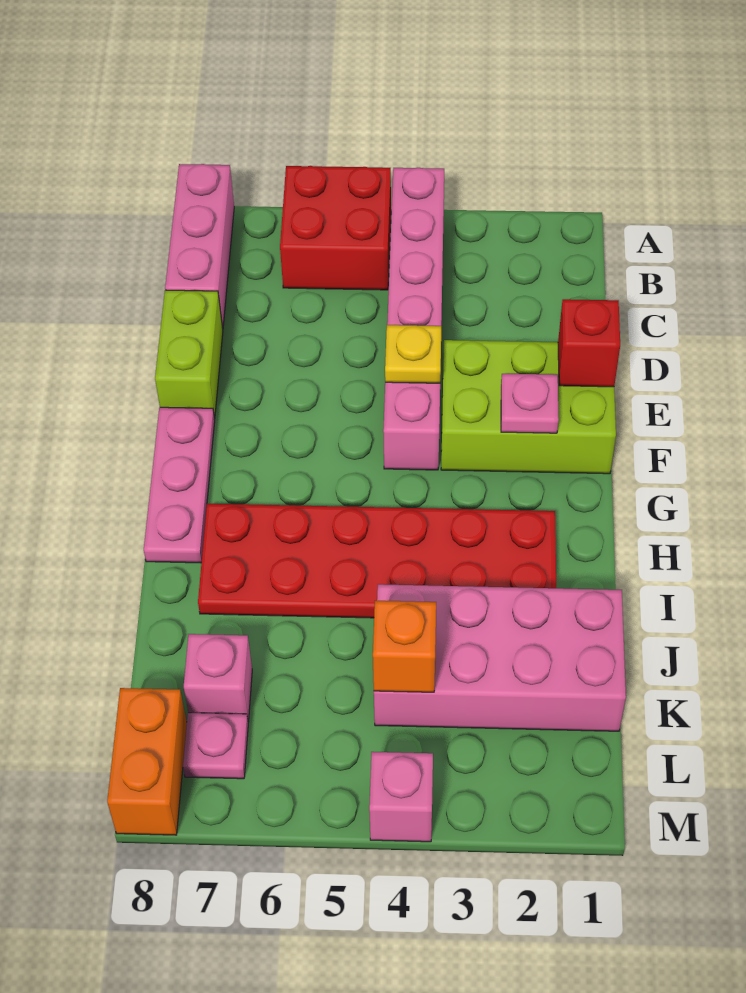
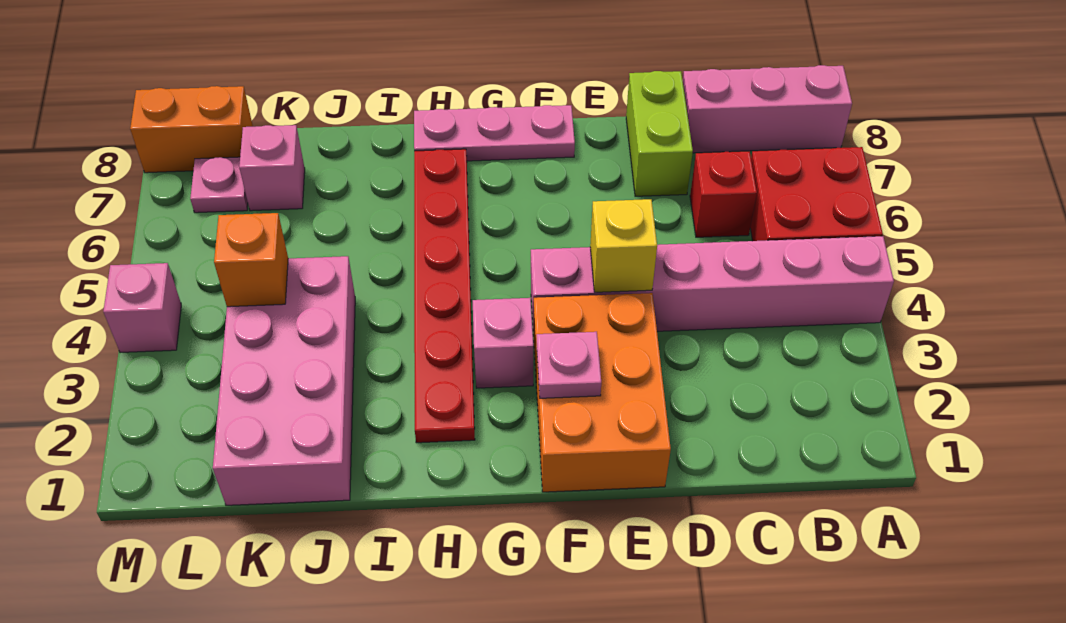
lime brick D8:E8 level 1 -> lime brick D7:D8 level 1
lime brick E1:F3 level 1 -> orange brick E1:F3 level 1
red brick E1 level 2 -> red brick C6 level 1
yellow plate E4 level 2 -> yellow brick E4 level 2
none -> pink brick G3 level 1
red plate H2:I7 level 1 -> red plate H2:H7 level 1

